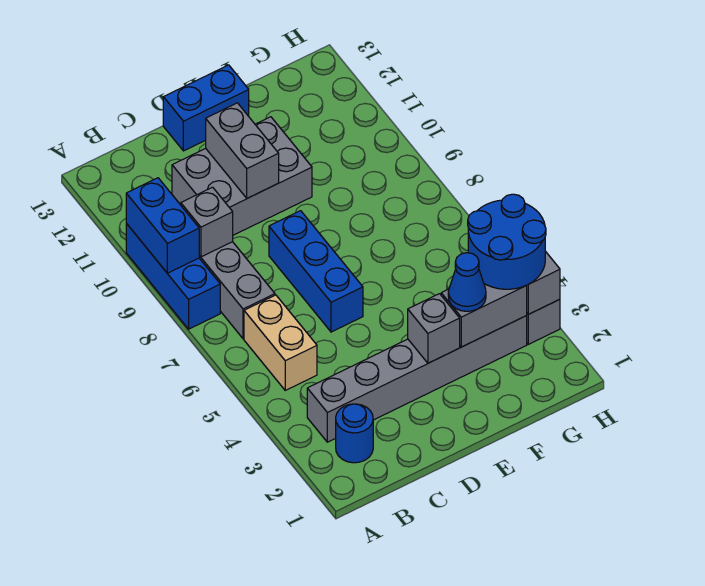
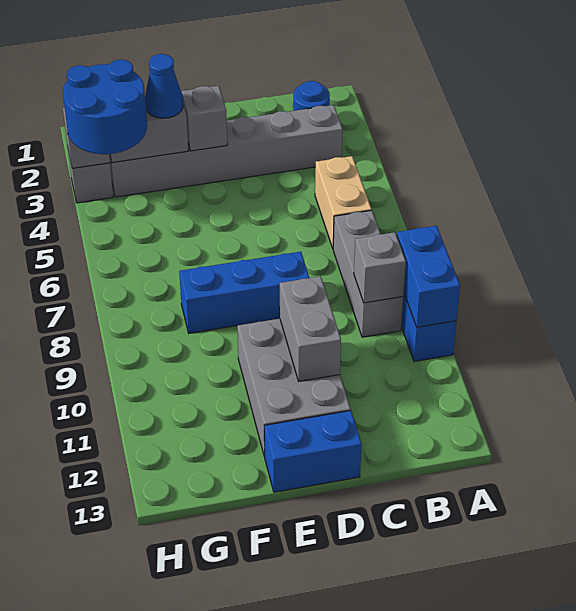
grey brick C10:E11 level 1 -> grey brick D10:E12 level 1
blue brick D6:D8 level 1 -> blue brick D8:F8 level 1

